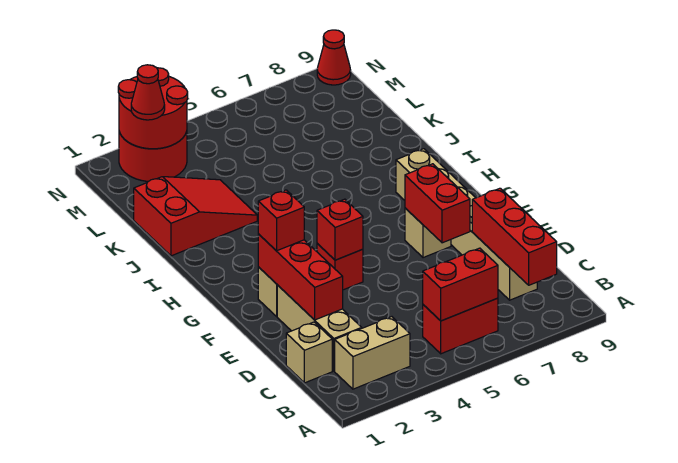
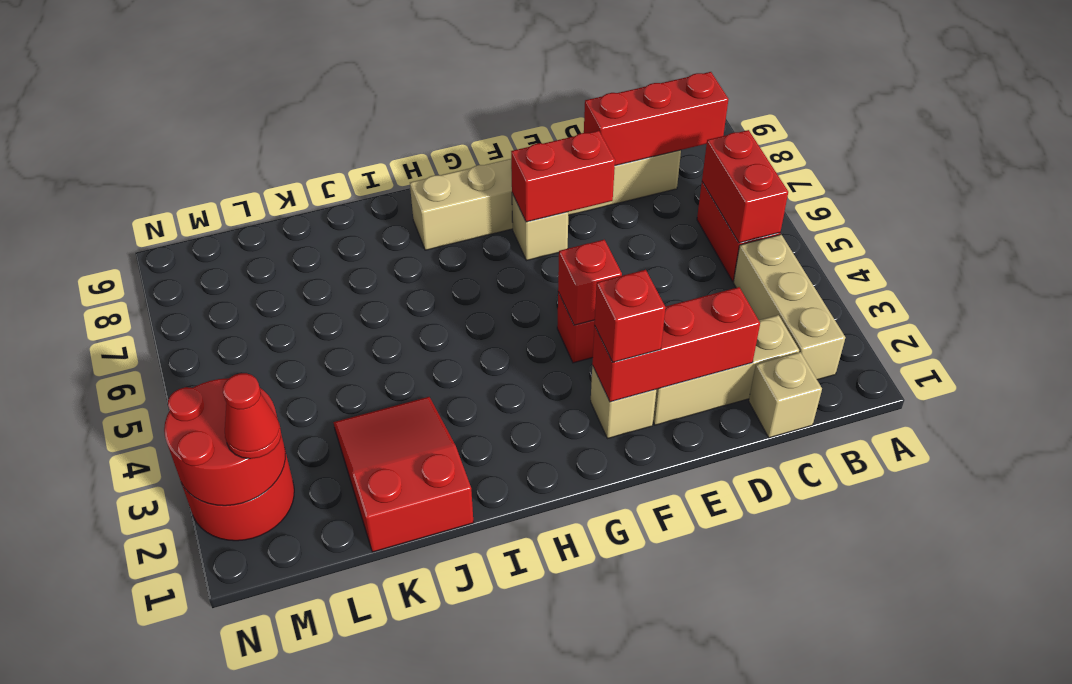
tan brick B2:B3 level 1 -> tan brick B2:B4 level 1
red cone N9 level 1 -> none

